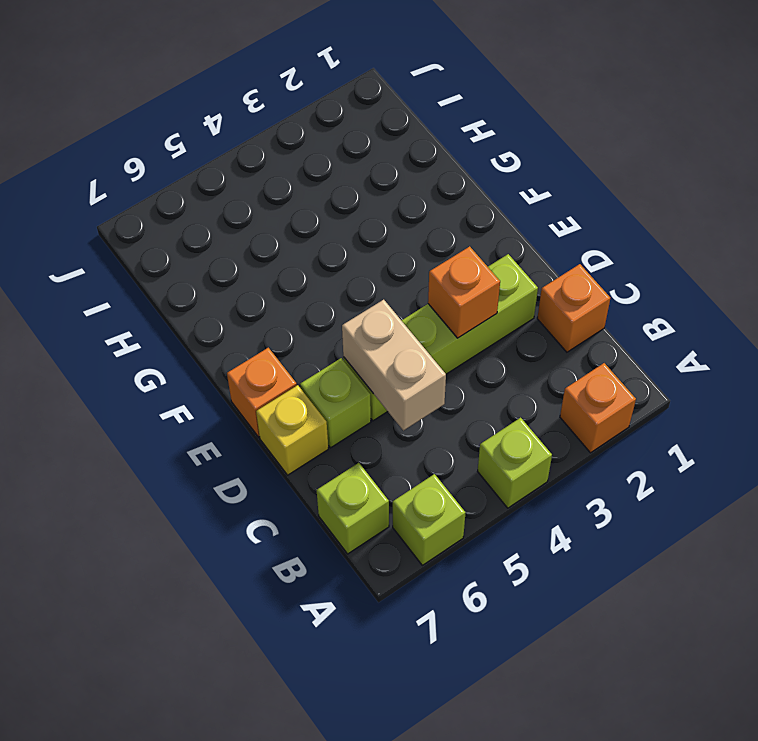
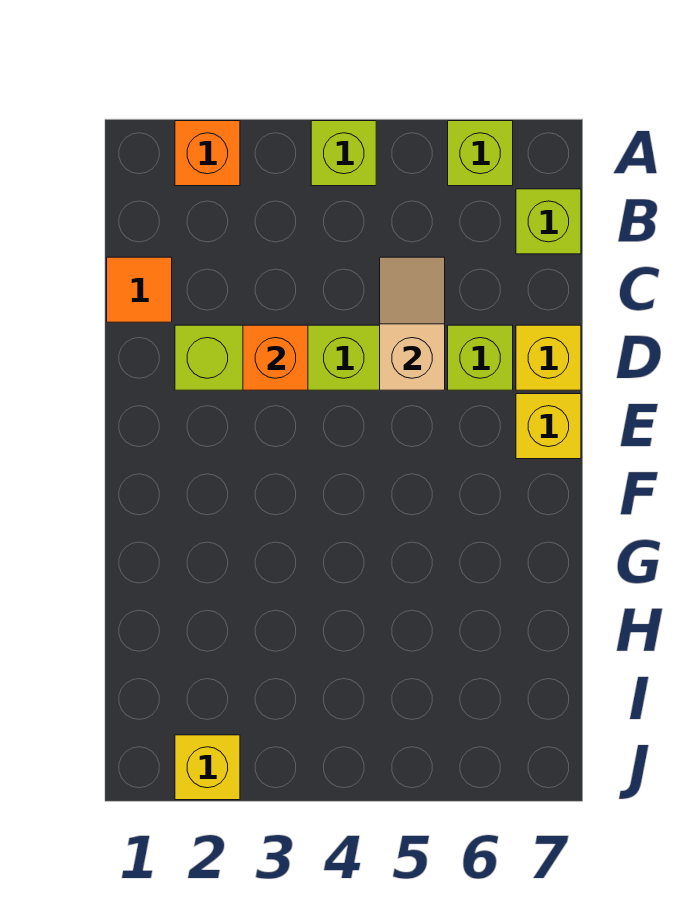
orange brick C1 level 1 -> orange tile C1 level 1
tan brick C5:D5 level 2 -> tan slope C5:D5 level 2 top D
orange brick E7 level 1 -> yellow brick E7 level 1
none -> yellow brick J2 level 1

